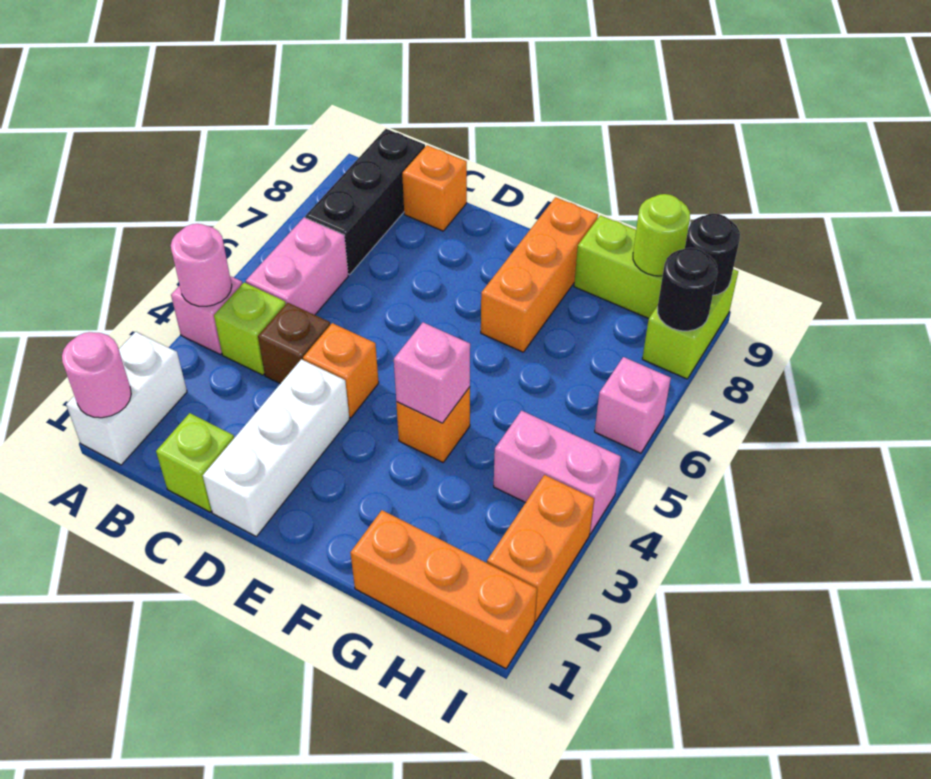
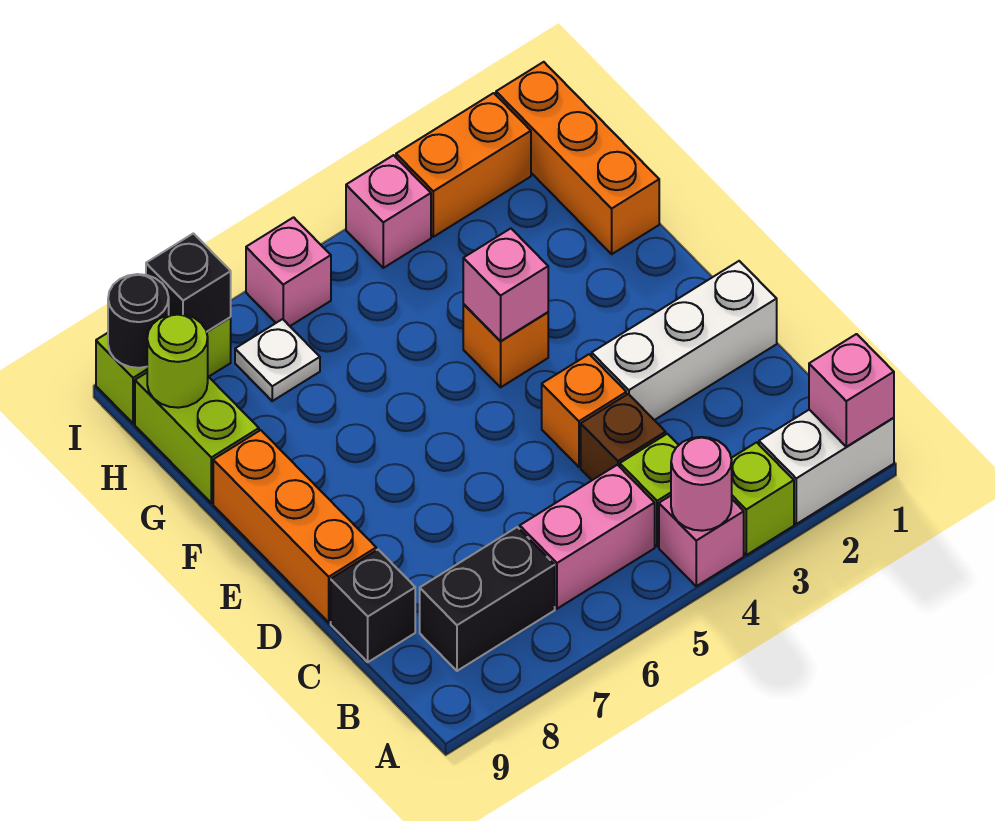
pink round brick A1 level 2 -> pink brick A1 level 2
black brick B7:B9 level 1 -> black brick B7:B8 level 1
lime brick C1 level 1 -> lime brick A3 level 1
orange brick C9 level 1 -> black brick C9 level 1
orange brick F7:F9 level 1 -> orange brick D9:F9 level 1
pink brick H4:I4 level 1 -> pink brick I4 level 1
none -> white plate H7 level 1
black round brick I8 level 2 -> black brick I8 level 2

